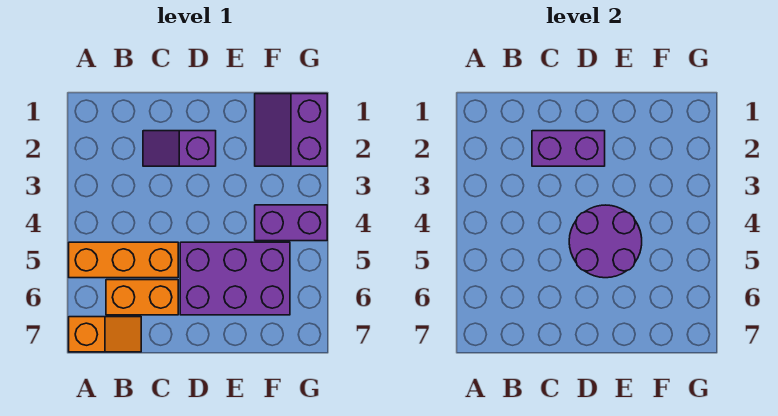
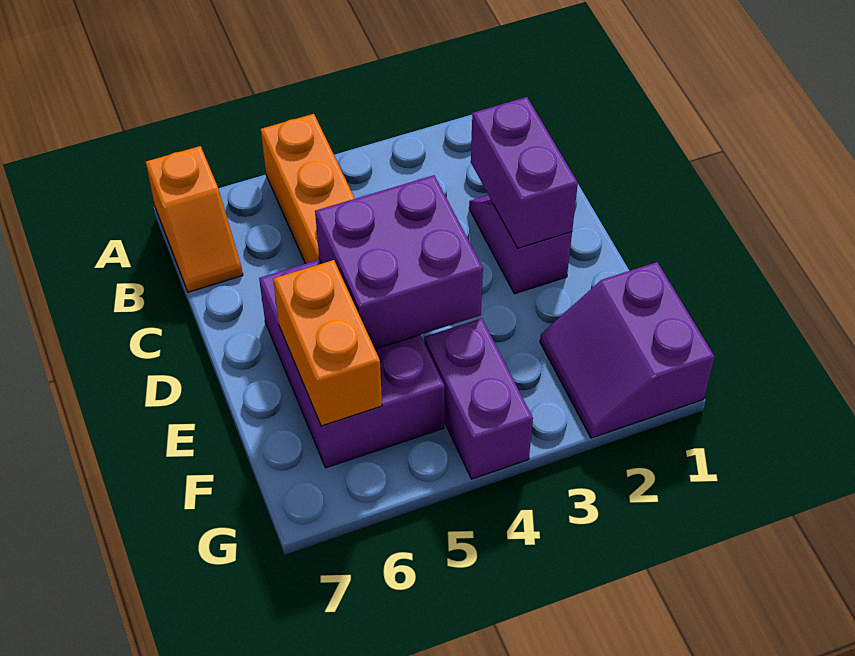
orange brick B6:C6 level 1 -> orange brick E6:F6 level 2
purple round brick D4:E5 level 2 -> purple brick D4:E5 level 2
purple slope F1:G2 level 1 top G -> purple slope F1:G2 level 1 top 1

